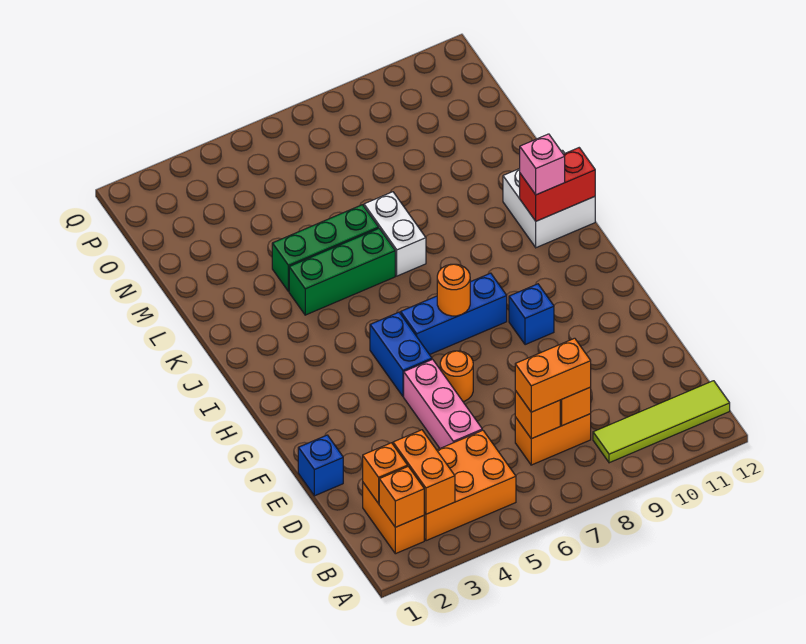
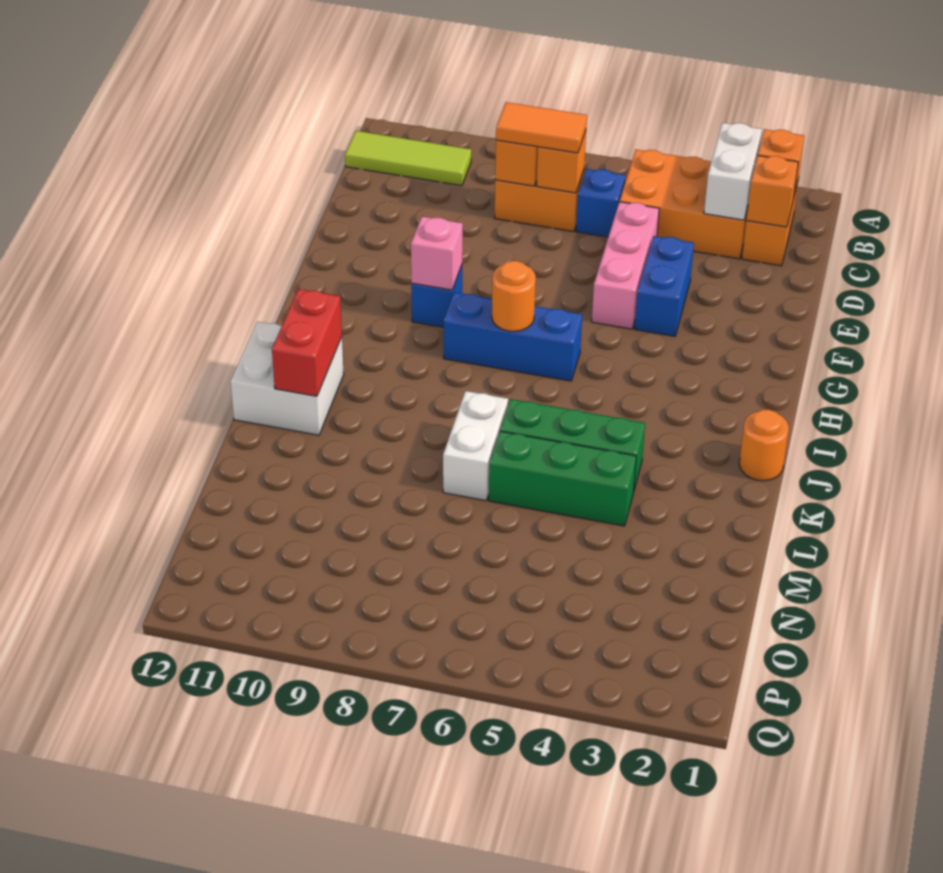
orange brick B3:C3 level 2 -> white brick B3:C3 level 2
lime tile B9:B12 level 1 -> lime tile B10:B12 level 1
orange brick C7:C8 level 3 -> orange tile C7:C8 level 3
blue brick E1 level 1 -> blue brick C6 level 1
orange round brick F6 level 1 -> orange round brick J1 level 1
blue brick G5:H5 level 1 -> blue brick E4:F4 level 1
red brick J11:J12 level 2 -> red brick J11:K11 level 2
pink brick J11 level 3 -> pink brick G9 level 2

